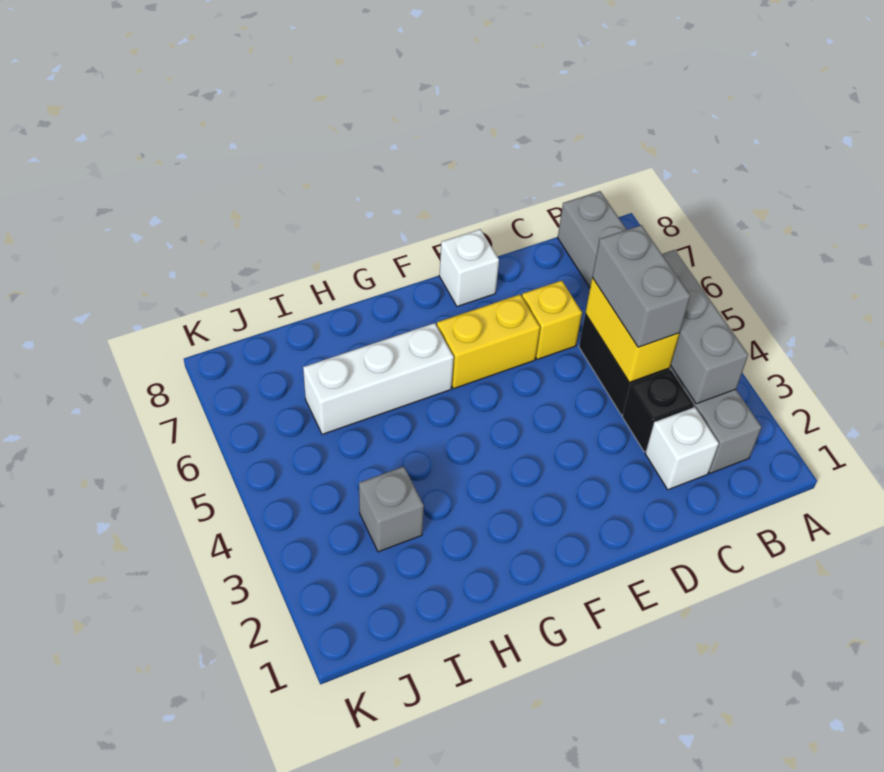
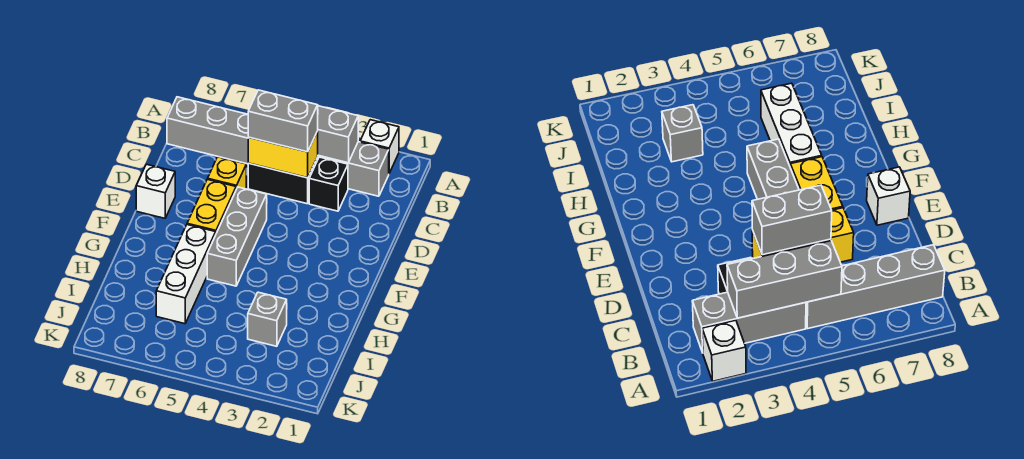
white brick C2 level 1 -> white brick A2 level 1
none -> grey brick E5:G5 level 1

